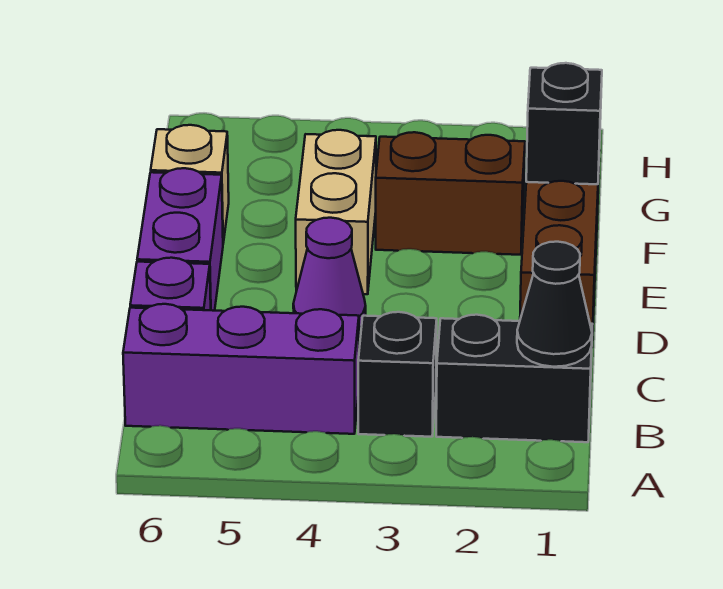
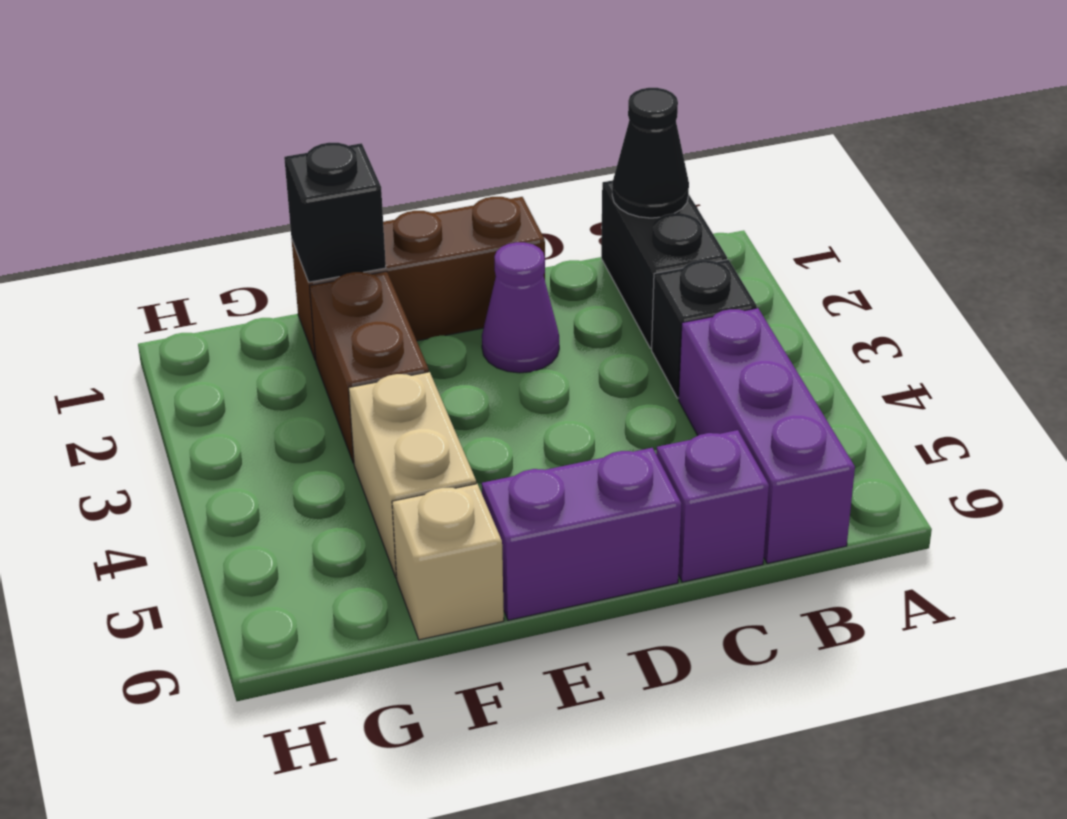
purple cone D4 level 1 -> purple cone D2 level 1
tan brick E4:F4 level 1 -> tan brick F4:F5 level 1

